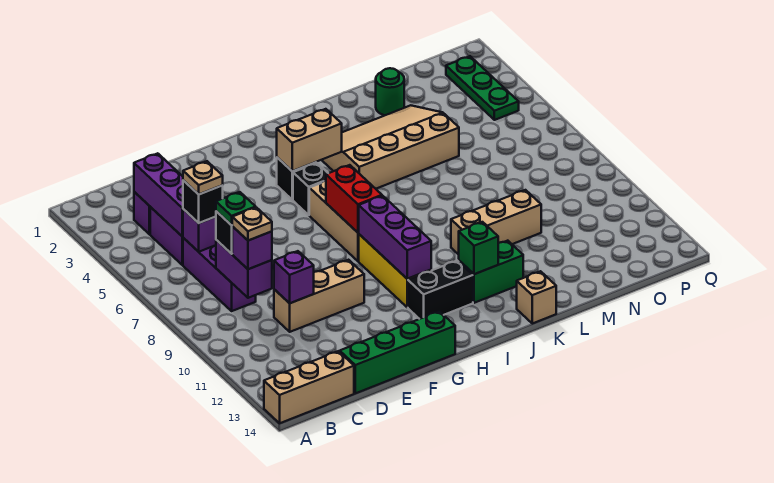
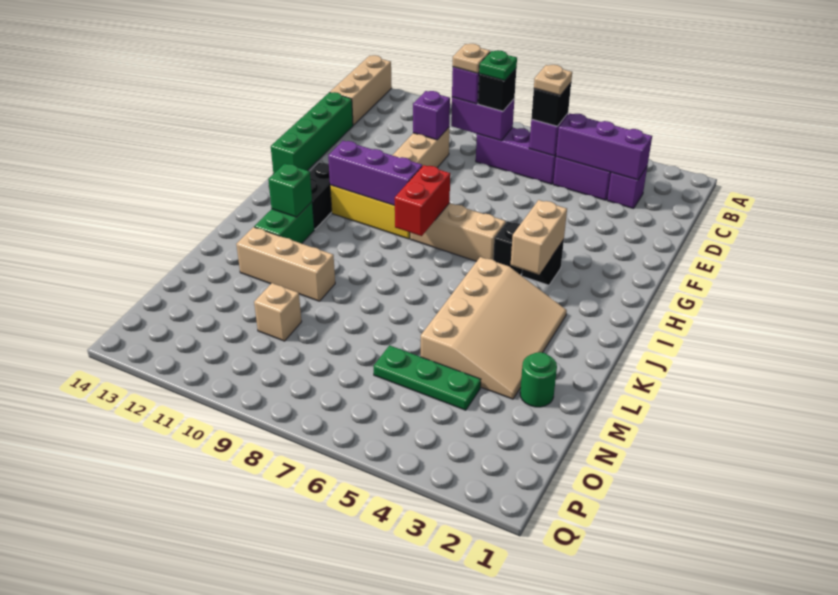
red brick H7:H8 level 2 -> red brick H8:I8 level 2
tan brick K10:M10 level 1 -> tan brick L10:L12 level 1
tan brick K14 level 1 -> tan brick N10 level 1
green plate P2:P4 level 1 -> green plate N4:N6 level 1

